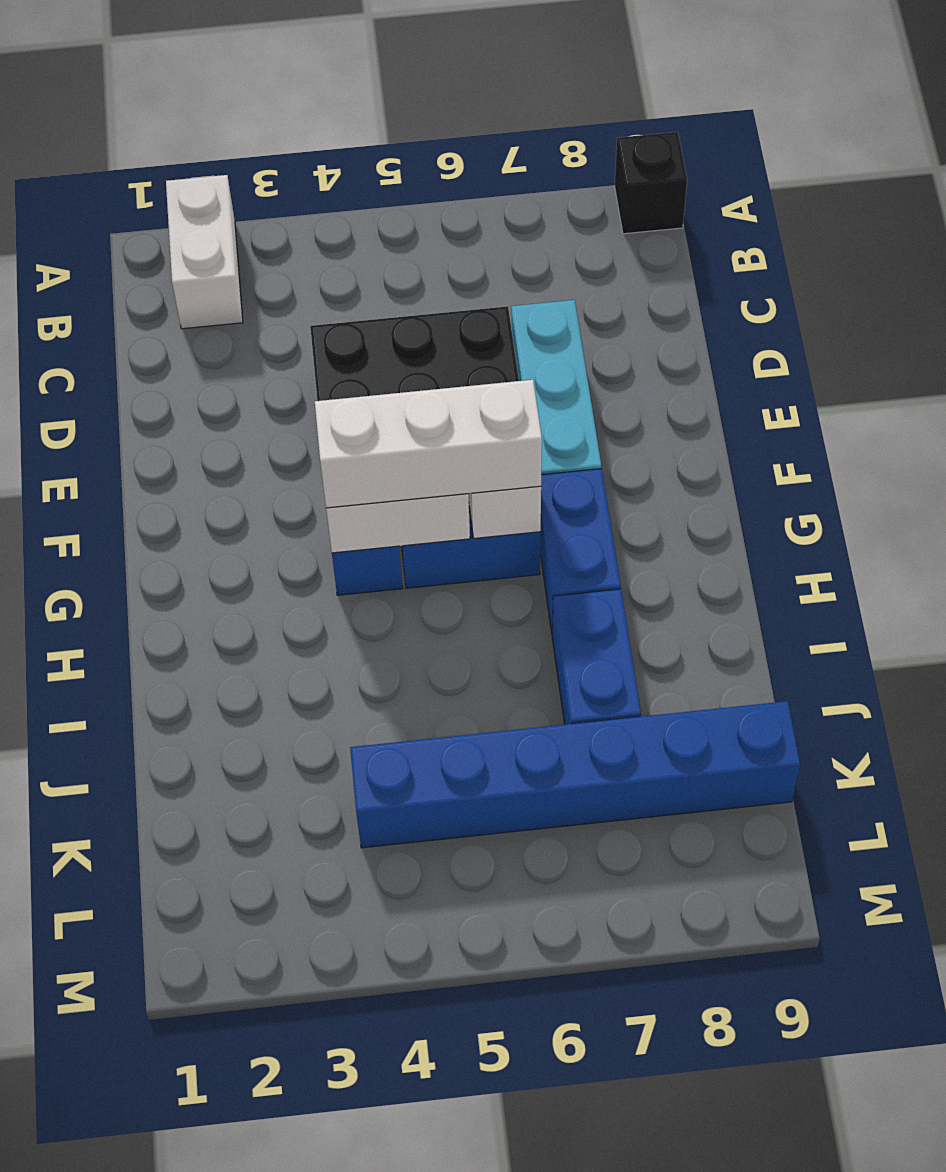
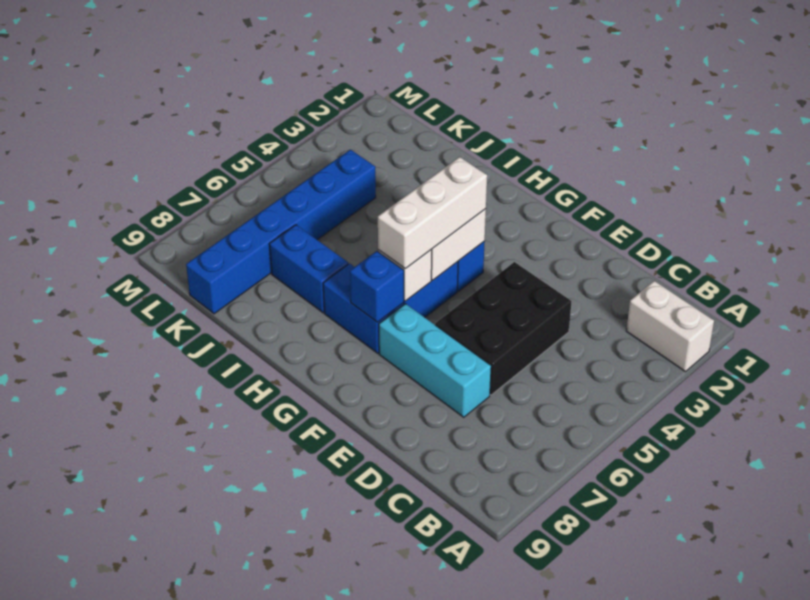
black brick A9 level 1 -> none
none -> blue brick G7 level 2

